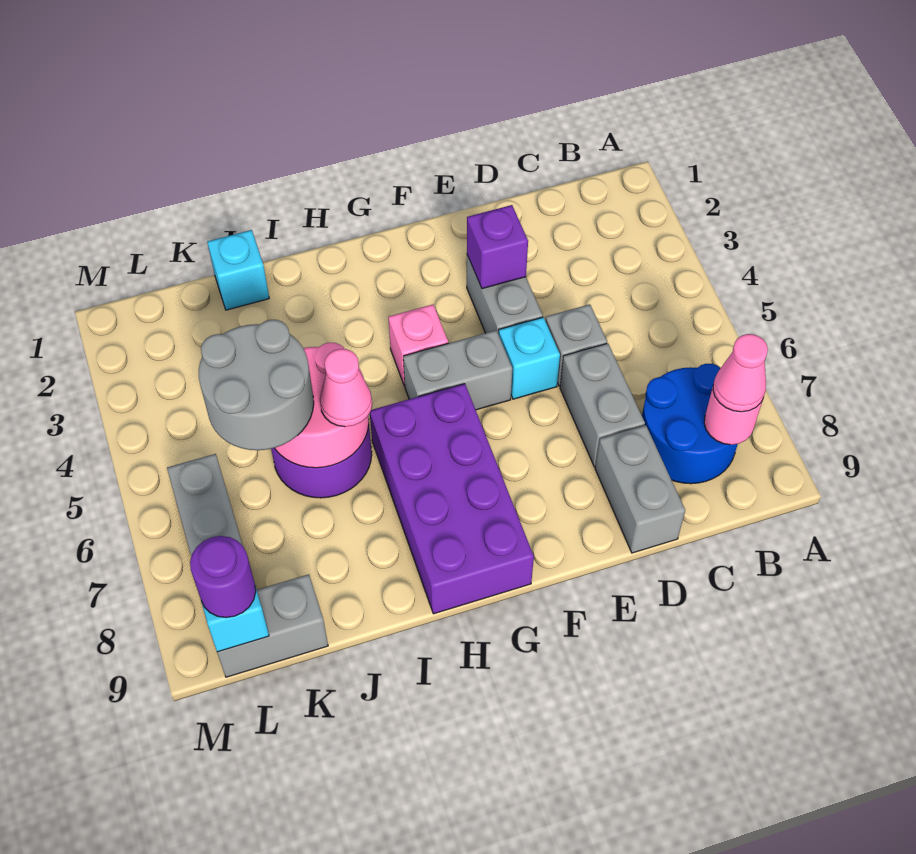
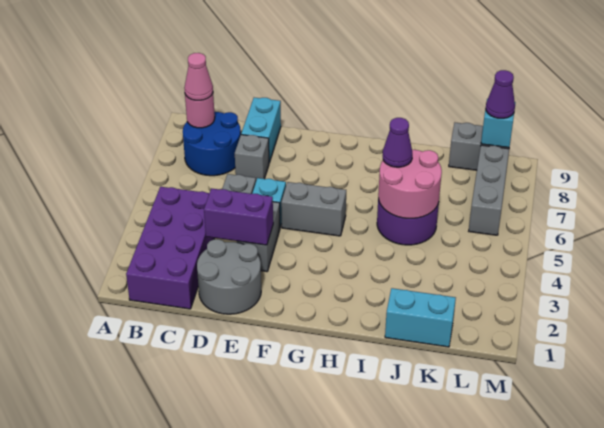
grey brick D6:D7 level 1 -> grey brick D7 level 1
grey brick D8:D9 level 1 -> cyan brick D8:D9 level 1
purple brick E3 level 2 -> purple brick D3:E3 level 2
pink brick G4 level 1 -> none
purple brick G6:H9 level 1 -> purple brick B1:C4 level 1
pink cone I6 level 3 -> purple cone I6 level 3
cyan brick J1 level 1 -> cyan brick J1:K1 level 1
grey round brick J5:K6 level 3 -> grey round brick D1:E2 level 1
purple round brick L9 level 3 -> purple cone L9 level 3

